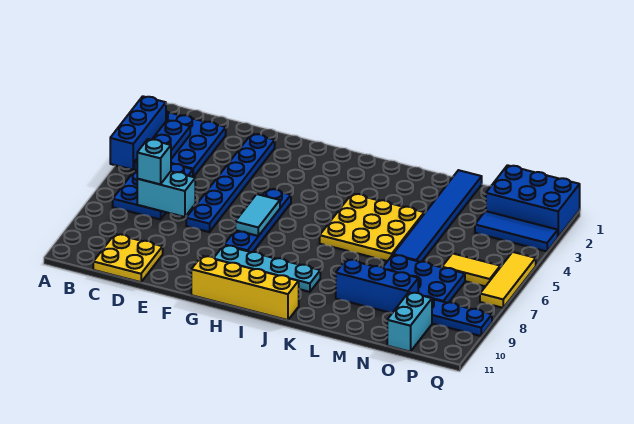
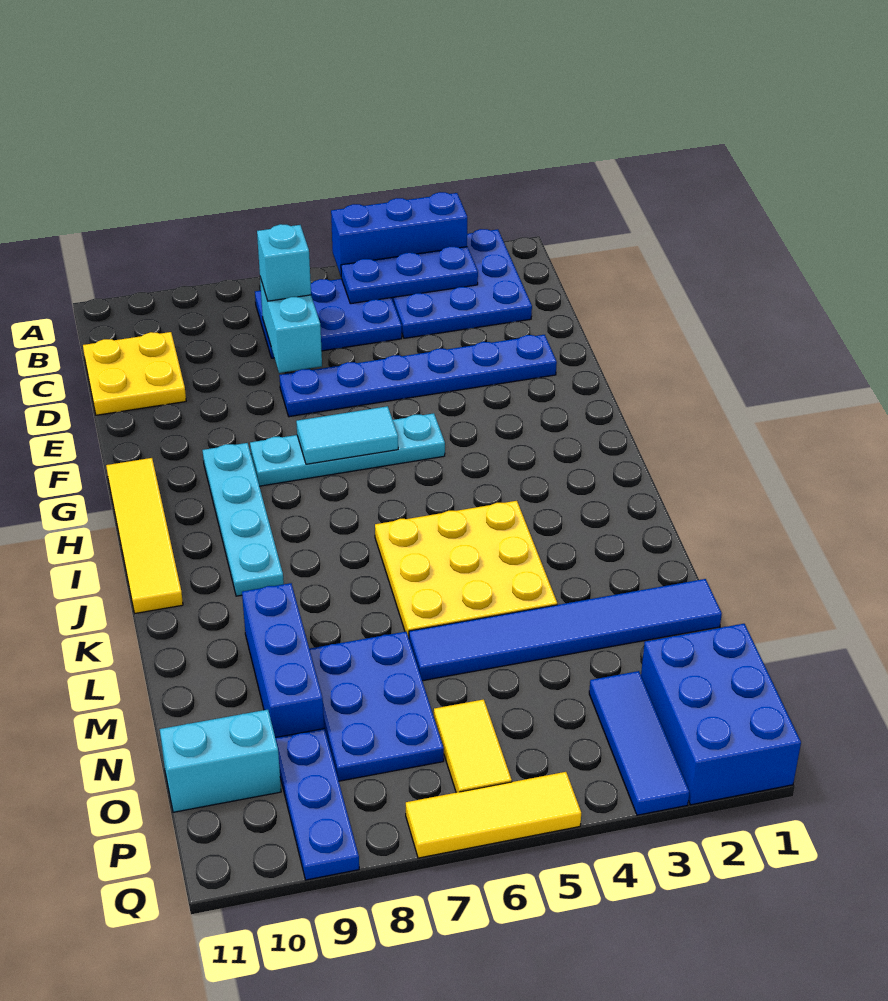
blue plate G5:G8 level 1 -> cyan plate G5:G8 level 1
yellow brick G11:J11 level 1 -> yellow tile G11:J11 level 1

